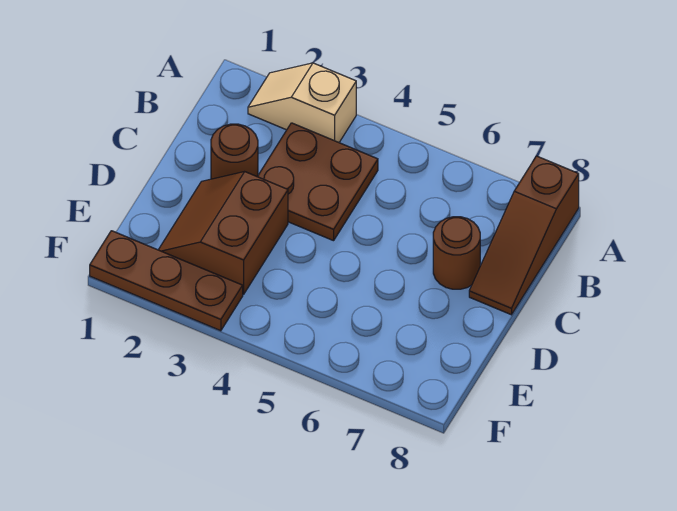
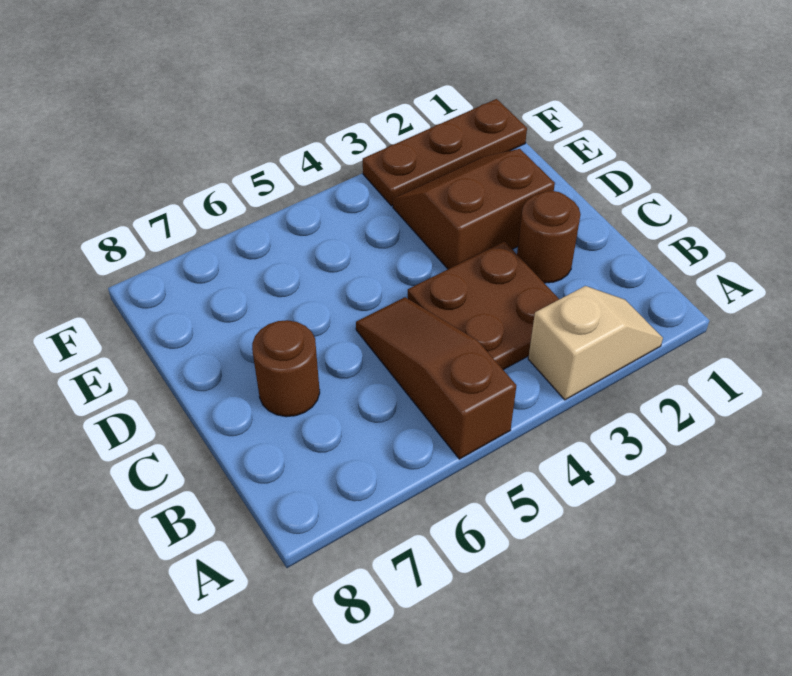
brown slope A8:C8 level 1 top A -> brown slope A5:C5 level 1 top A
brown slope D2:E3 level 1 top 3 -> brown slope D2:E3 level 1 top D

